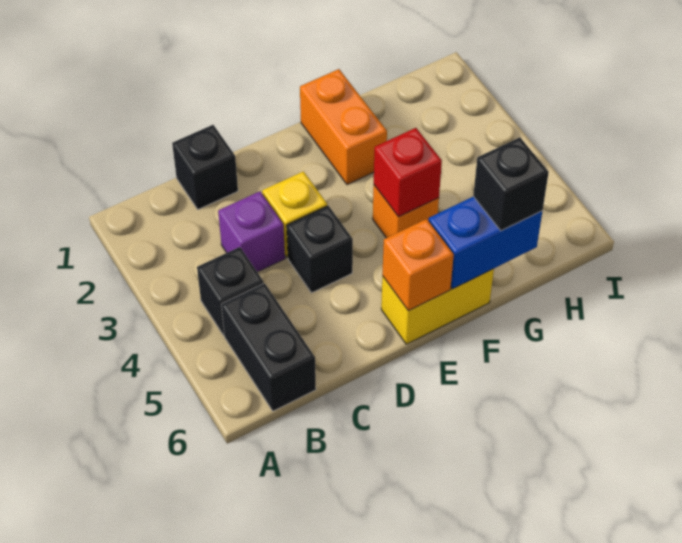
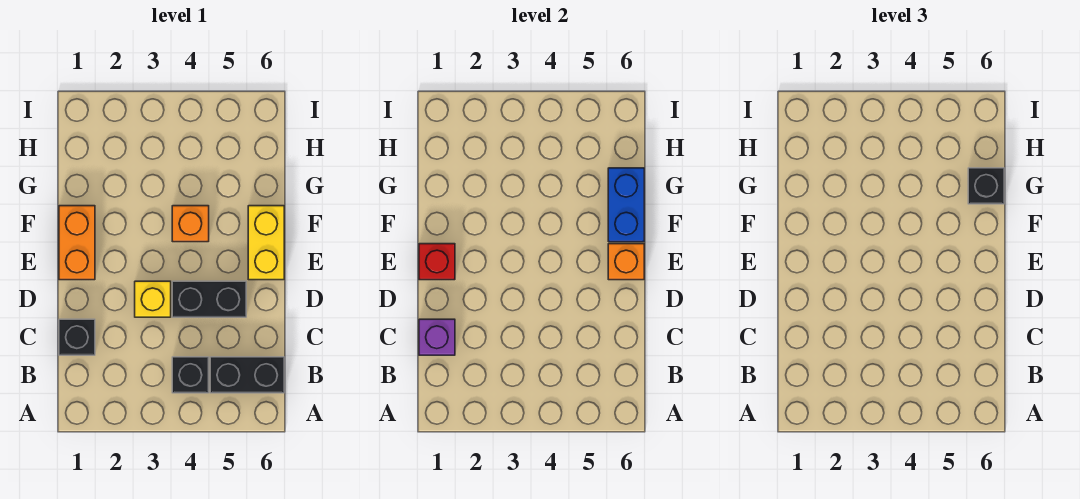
purple brick C3 level 1 -> purple brick C1 level 2
black brick D4 level 1 -> black brick D4:D5 level 1
orange brick F1:F2 level 1 -> orange brick E1:F1 level 1
red brick F4 level 2 -> red brick E1 level 2

